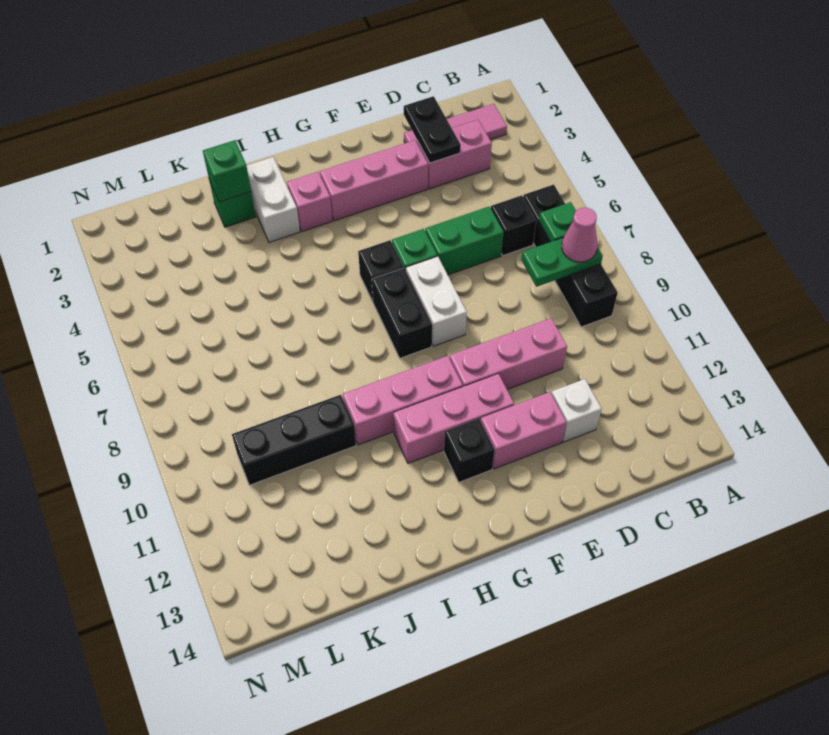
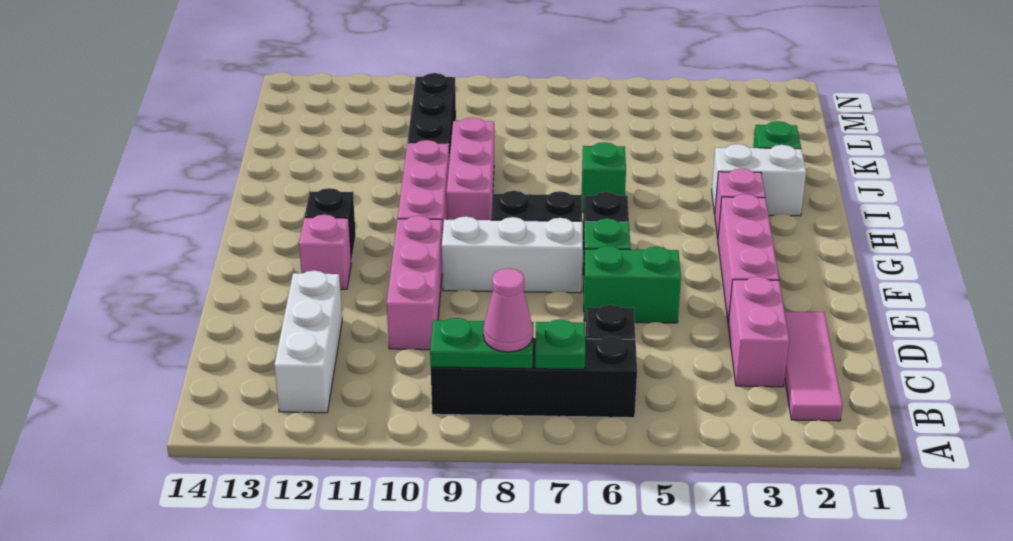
green plate B8:C8 level 2 -> green plate B8:B9 level 2
black plate D2:D3 level 2 -> none
green brick D6:E6 level 1 -> green brick E5:E6 level 1
white brick D12 level 1 -> white brick B12:D12 level 1
pink brick E12:F12 level 1 -> pink brick F12 level 1
white brick F7:F8 level 1 -> white brick F7:F9 level 1
pink brick F11:H11 level 1 -> pink brick H9:J9 level 1
green brick J2 level 2 -> green brick I6 level 1

